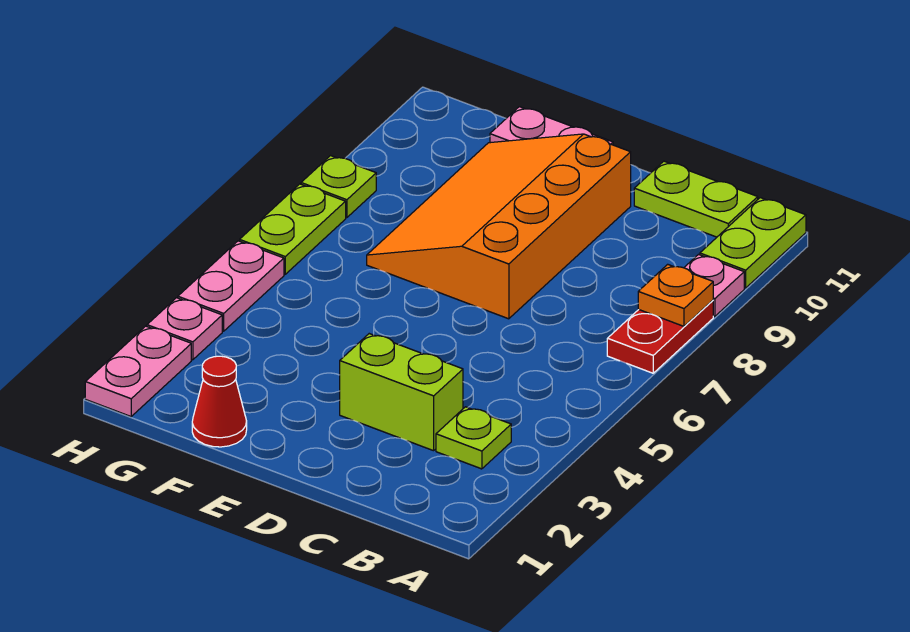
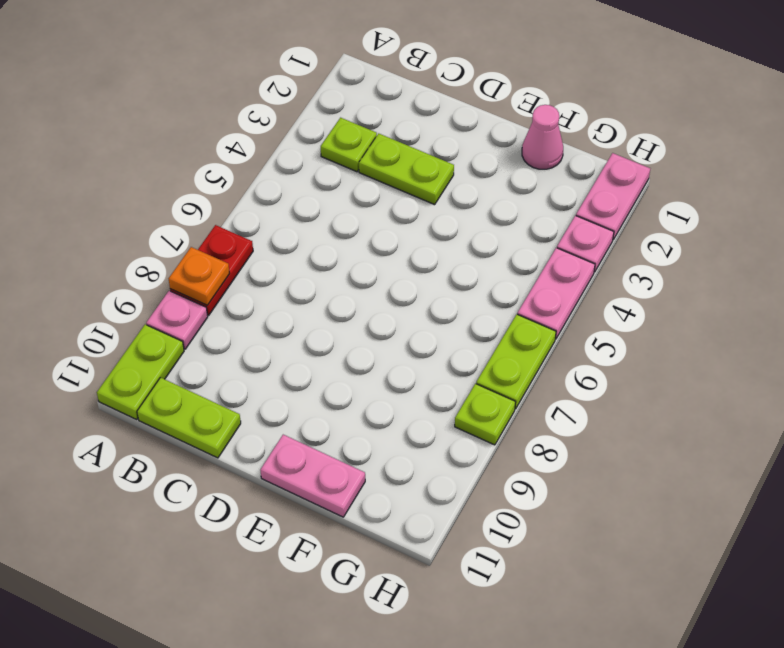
lime brick C3:D3 level 1 -> lime plate C3:D3 level 1
orange slope D7:F10 level 1 top D -> none
red cone F1 level 1 -> pink cone F1 level 1

